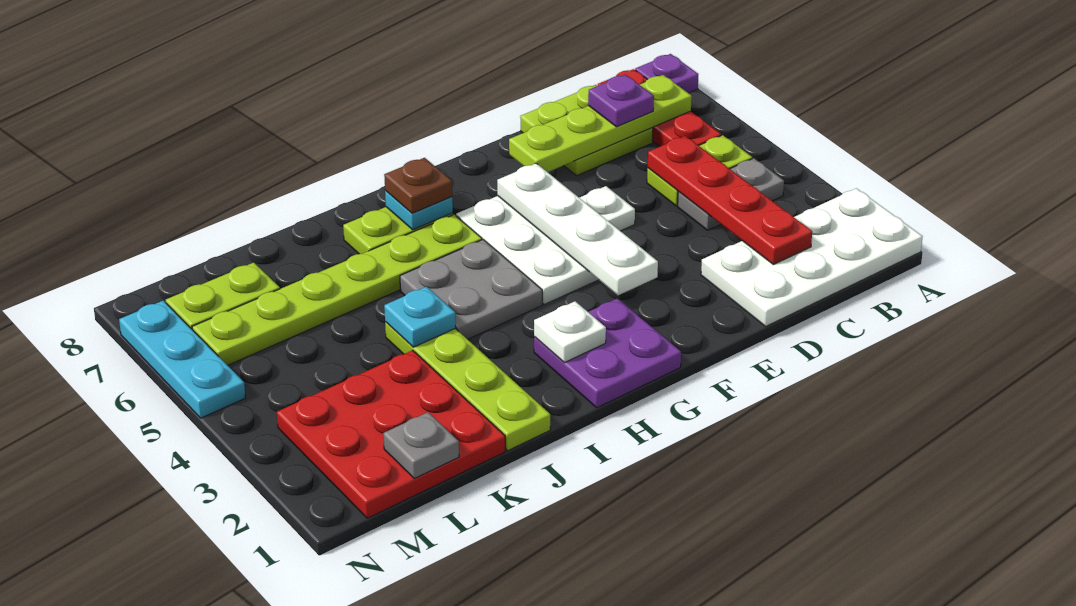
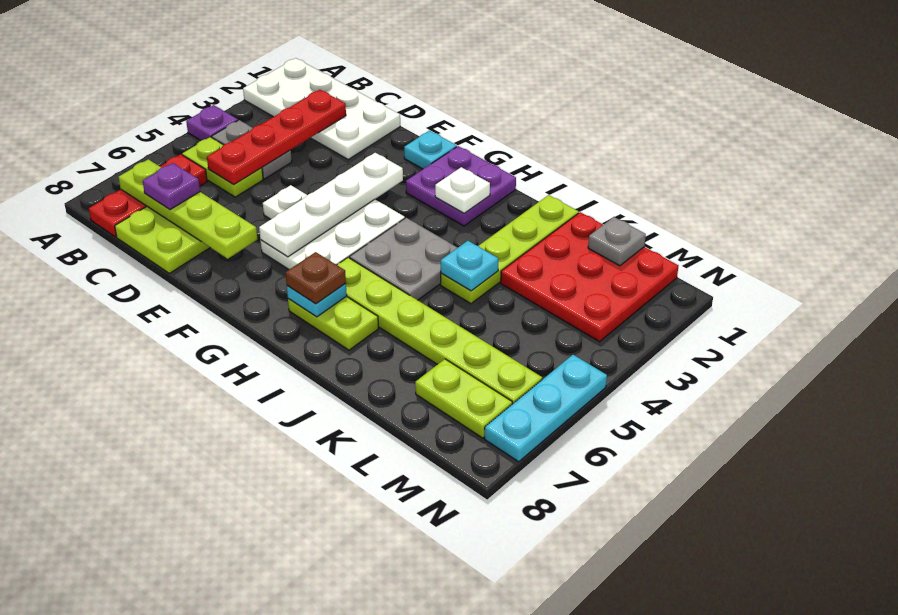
purple plate A8 level 1 -> purple plate A4 level 1
none -> cyan plate F1 level 1

